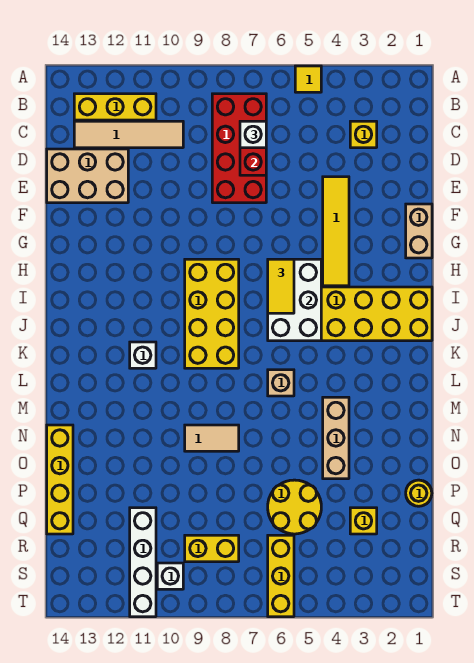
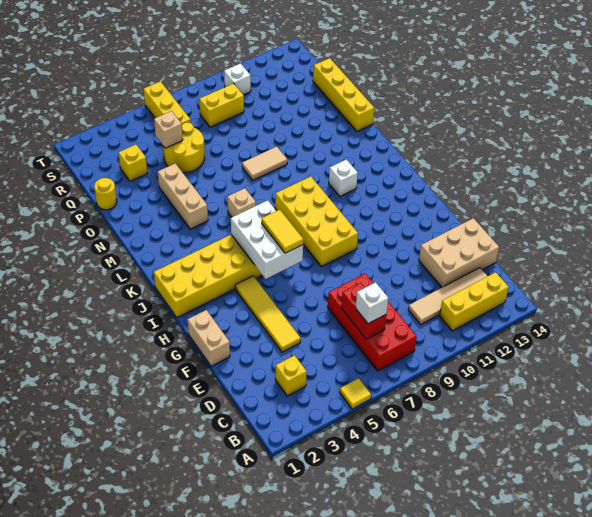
none -> tan brick Q5 level 2
white brick Q11:T11 level 1 -> none

